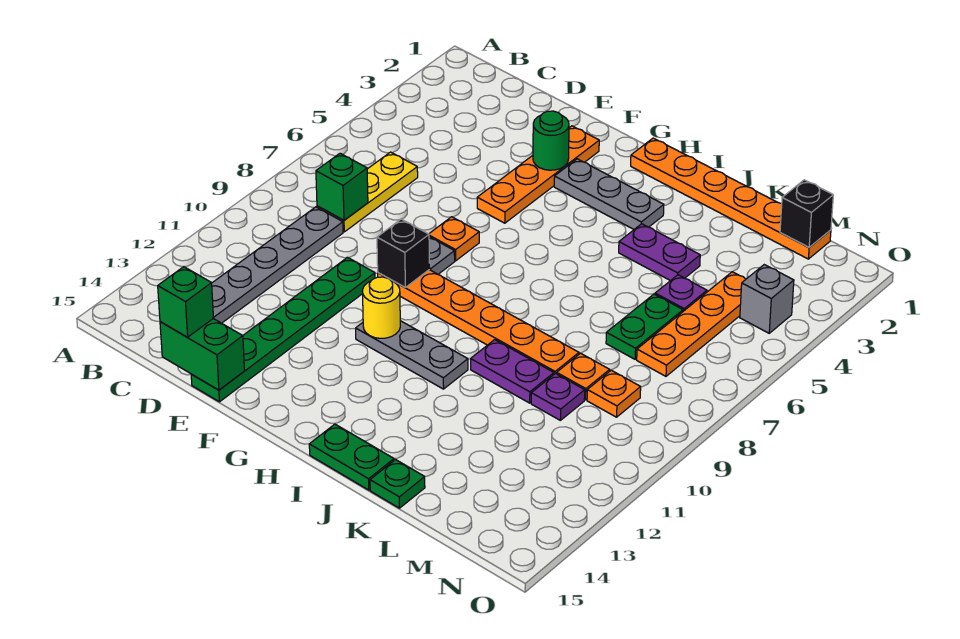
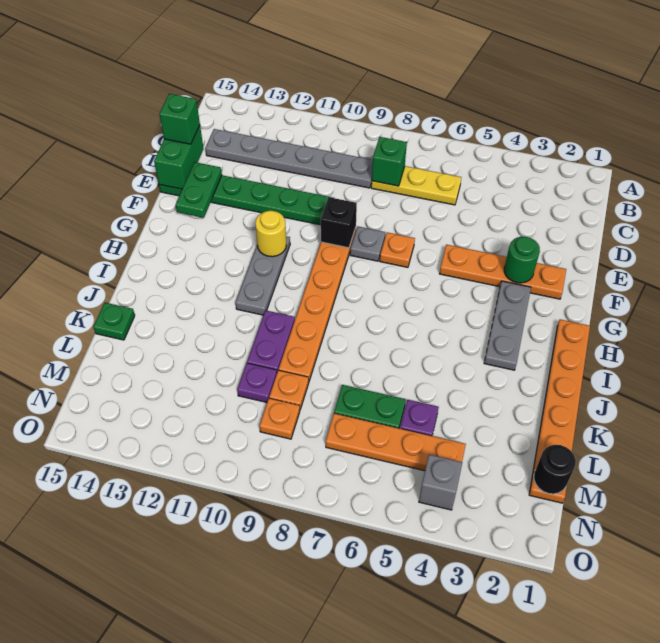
green plate I15:J15 level 1 -> green plate E14:F14 level 2
purple plate J4:K4 level 1 -> none
black brick M1 level 2 -> black round brick M1 level 2

